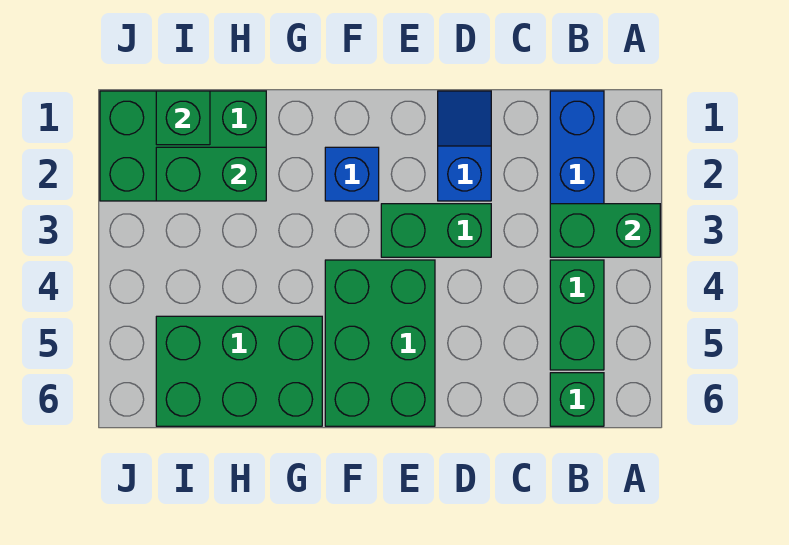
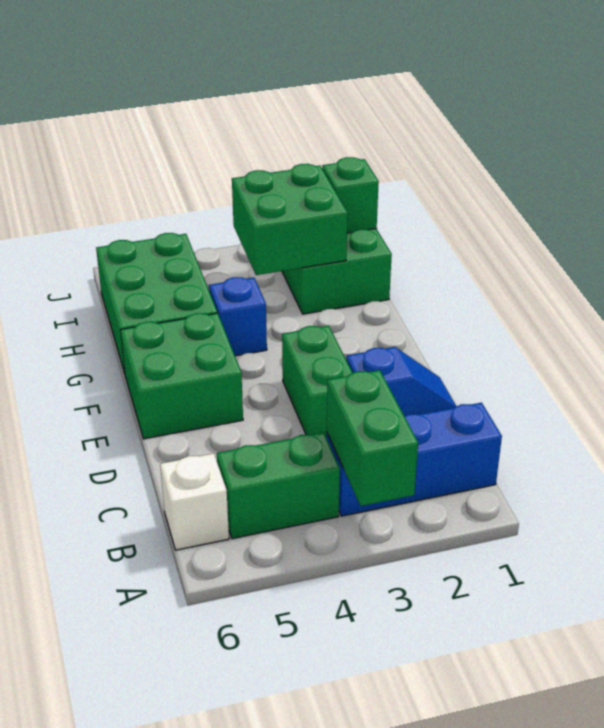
green brick B6 level 1 -> white brick B6 level 1
green brick E4:F6 level 1 -> green brick E5:F6 level 1
blue brick F2 level 1 -> blue brick G4 level 1
green brick H2:I2 level 2 -> green brick H2:I3 level 2

